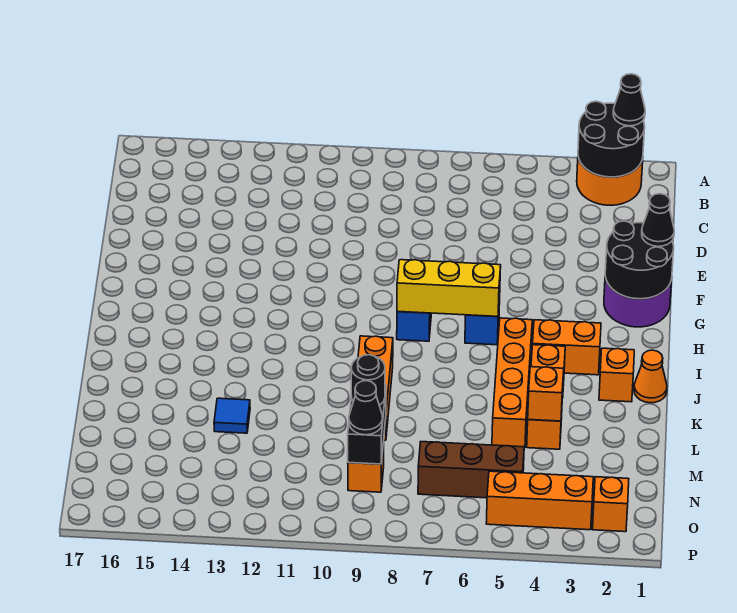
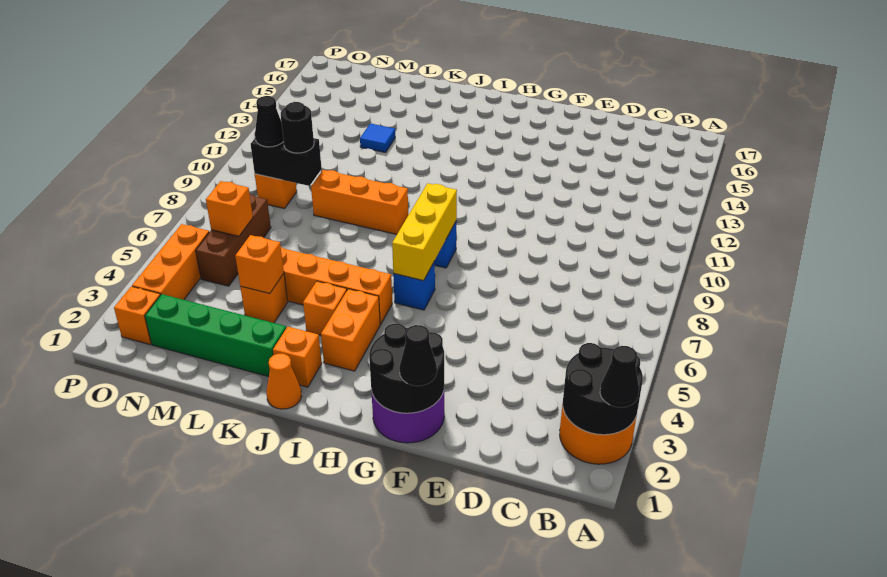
none -> green brick K2:N2 level 1
none -> orange brick N6 level 2

